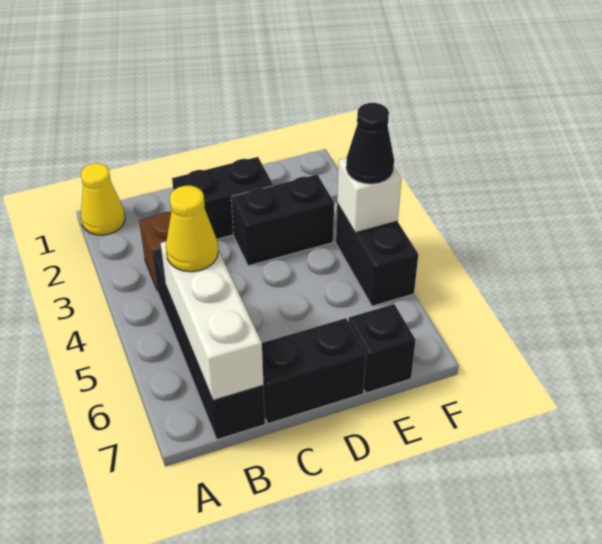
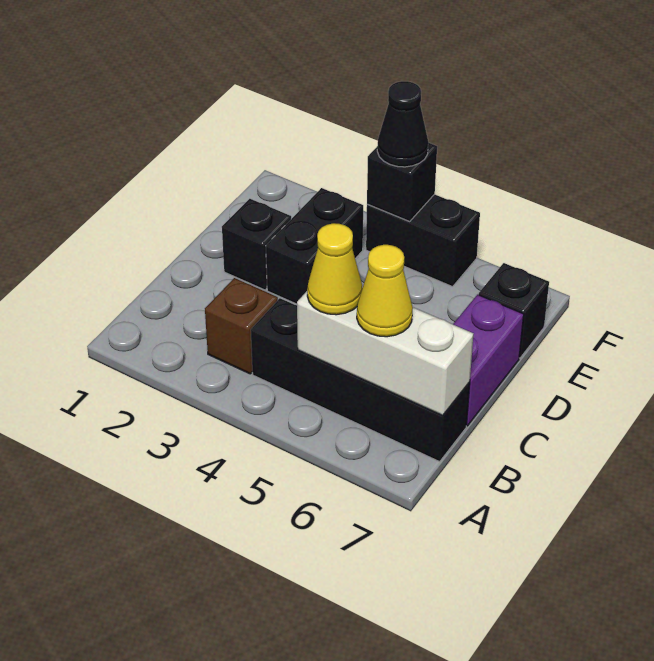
yellow cone A1 level 1 -> yellow cone B6 level 3
black brick C2:D2 level 1 -> black brick D2 level 1
black brick C7:D7 level 1 -> purple brick C7:D7 level 1
white brick F4 level 2 -> black brick F4 level 2

